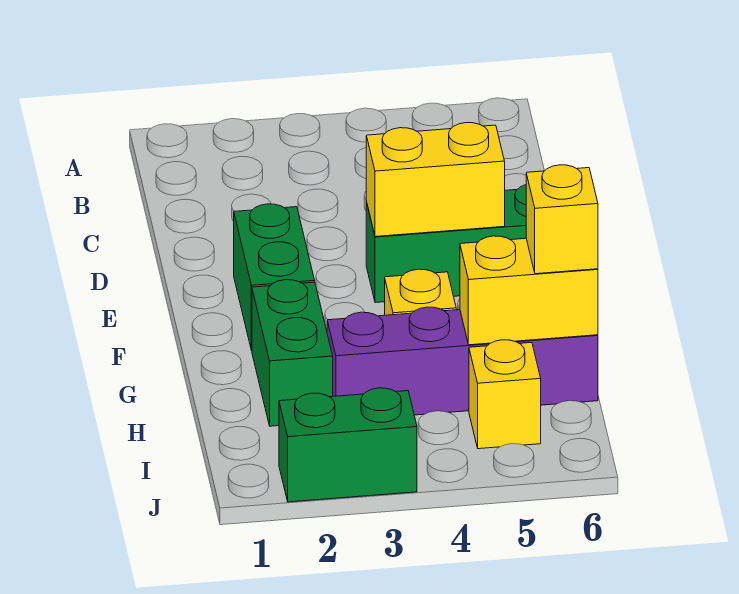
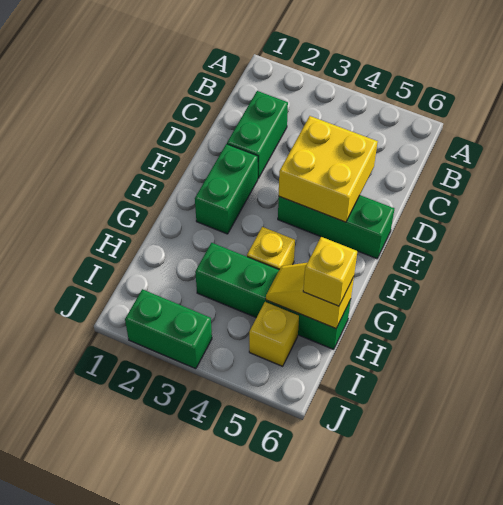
yellow brick E4:E5 level 2 -> yellow brick D4:E5 level 2
green brick G2:H2 level 1 -> green brick C2:D2 level 1
purple brick H3:H6 level 1 -> green brick H3:H6 level 1
yellow brick H5:H6 level 2 -> yellow slope H5:H6 level 2 top 6

